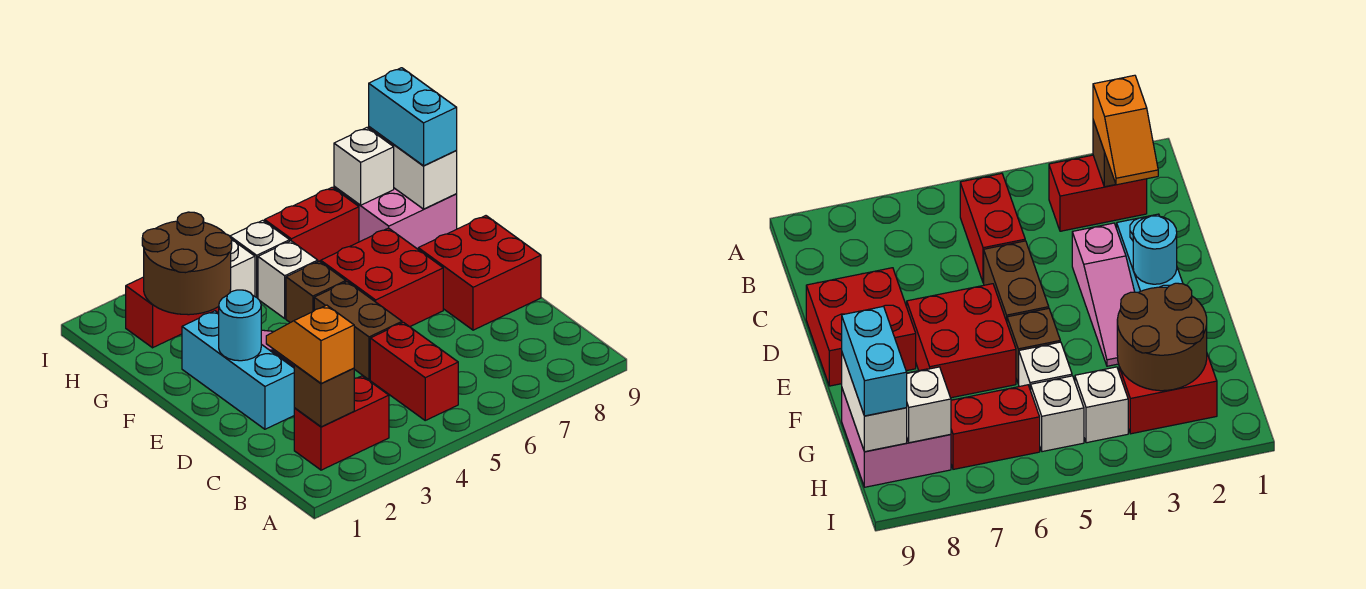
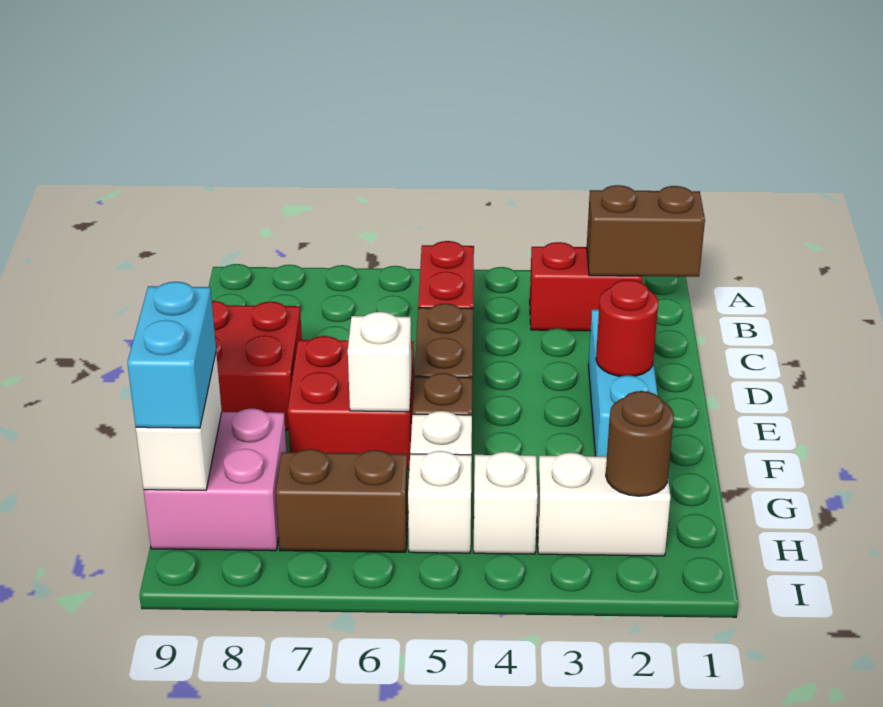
brown brick B2 level 2 -> brown brick B1:B2 level 2
orange slope B2:C2 level 3 top B -> none
pink slope D3:F3 level 1 top D -> none
cyan round brick E2 level 2 -> red round brick E2 level 2
brown round brick G2:H3 level 2 -> brown round brick H2 level 2
red brick H2:H3 level 1 -> white brick H2:H3 level 1
red brick H6:H7 level 1 -> brown brick H6:H7 level 1
white brick H8 level 2 -> white brick F6 level 2

